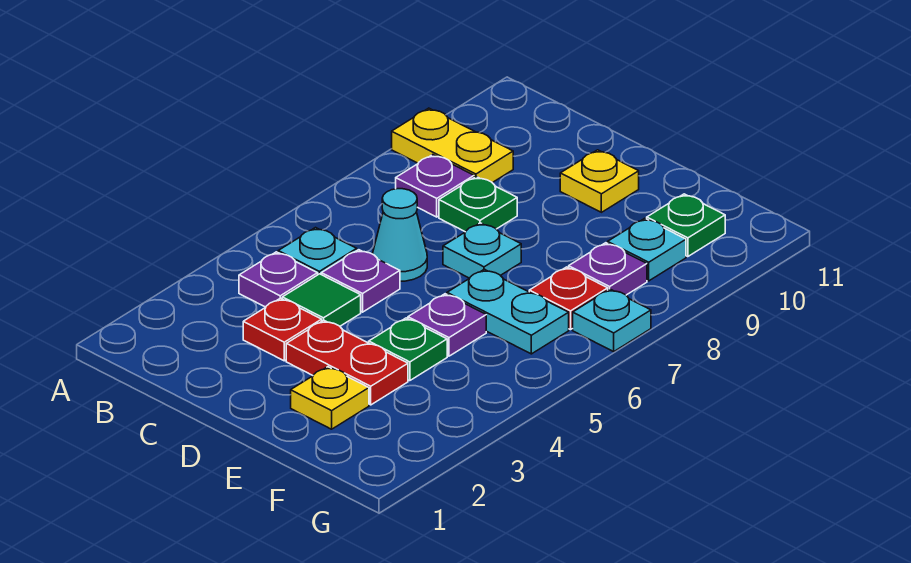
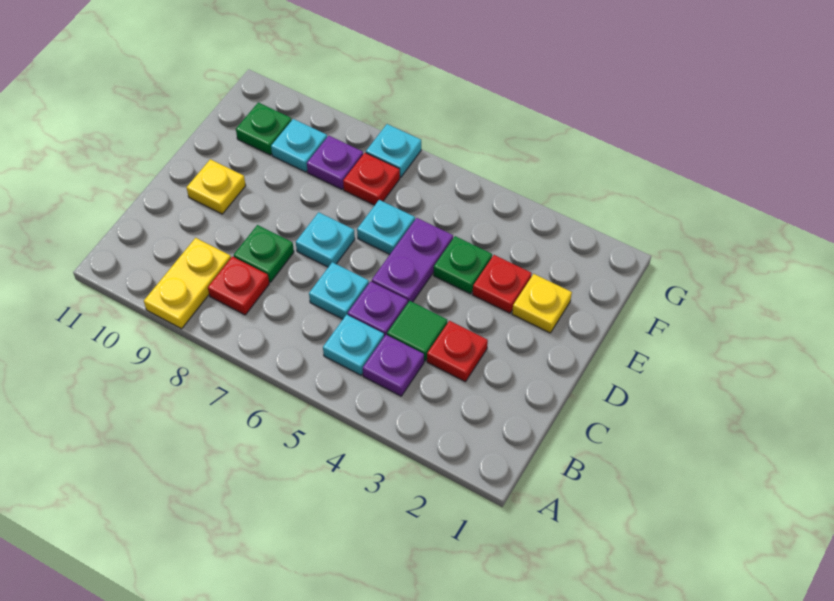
purple plate B8 level 1 -> red plate B8 level 1
cyan cone C6 level 1 -> cyan plate C6 level 1
red plate D3:E3 level 1 -> red plate E3 level 1
purple plate E5 level 1 -> purple plate D5:E5 level 1
cyan plate E6:F6 level 1 -> cyan plate E6 level 1

